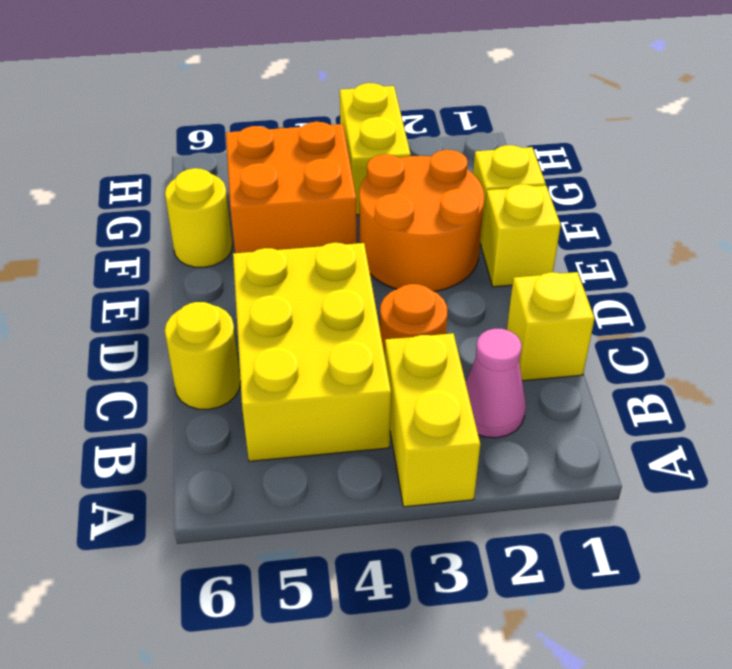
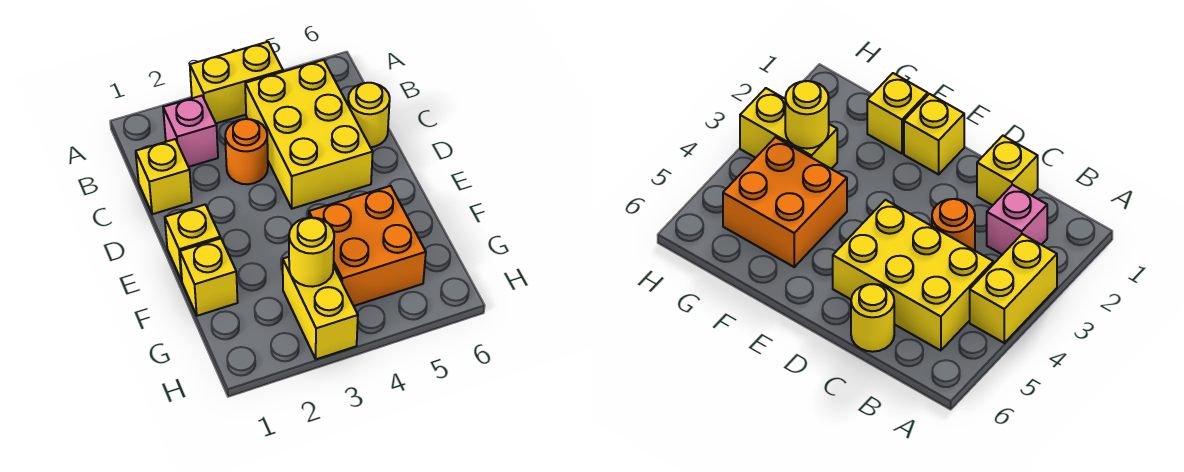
yellow brick A3:B3 level 1 -> yellow brick A3:A4 level 1
pink cone B2 level 1 -> pink brick B2 level 1
orange round brick E2:F3 level 1 -> none
yellow round brick F6 level 1 -> yellow round brick G3 level 2

